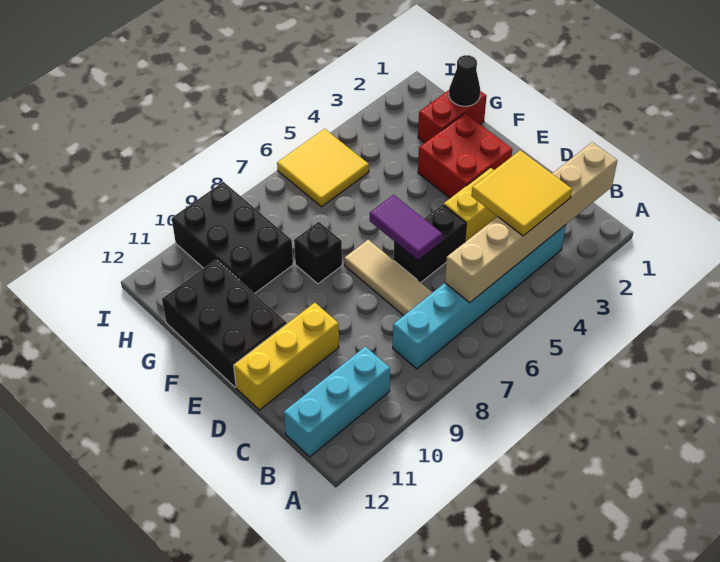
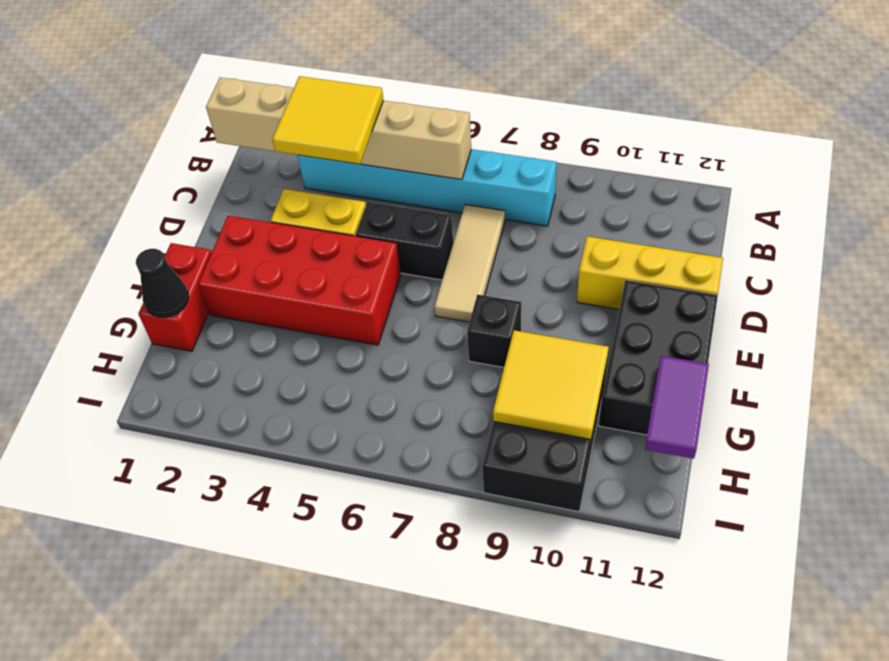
cyan brick B10:B12 level 1 -> none
purple tile D6:E6 level 2 -> purple tile G12:H12 level 2
red brick E2:F3 level 1 -> red brick E2:F5 level 1
red brick G1:G2 level 1 -> red brick F1:G1 level 1
yellow tile H5:I6 level 1 -> yellow tile G9:H10 level 2

